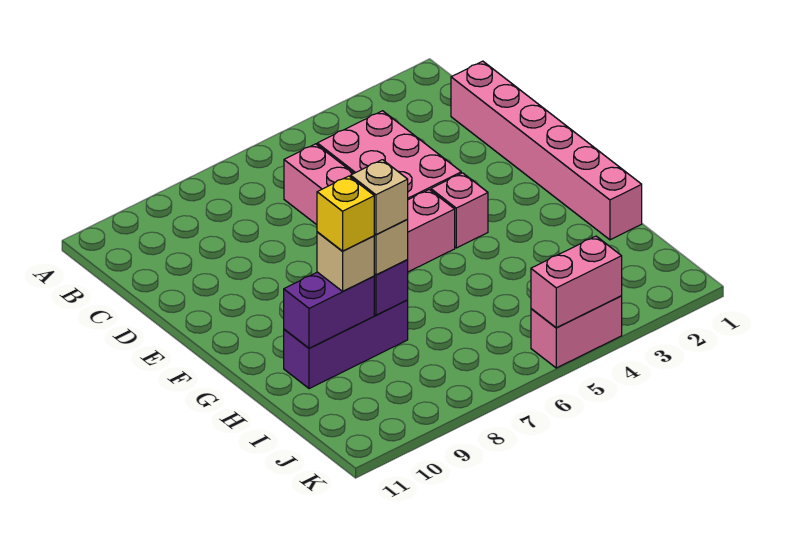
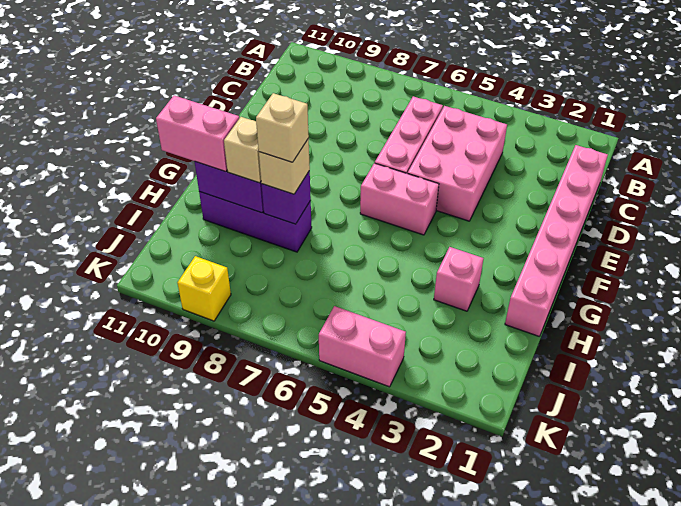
pink brick F4 level 1 -> pink brick H3 level 1
yellow brick H9 level 4 -> yellow brick K9 level 1
pink brick K4:K5 level 2 -> pink brick H10:H11 level 3

